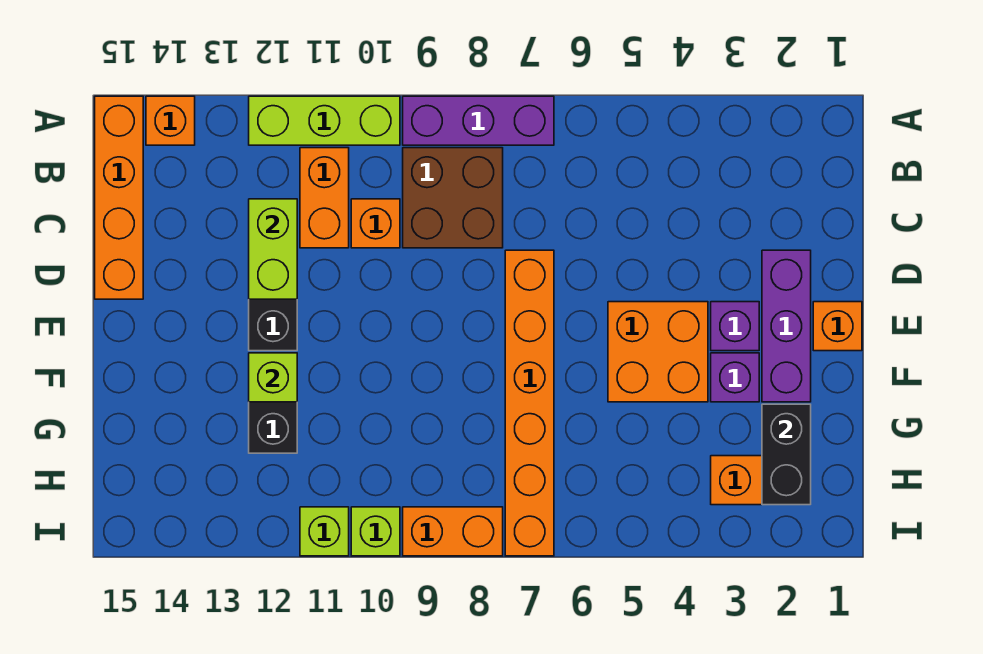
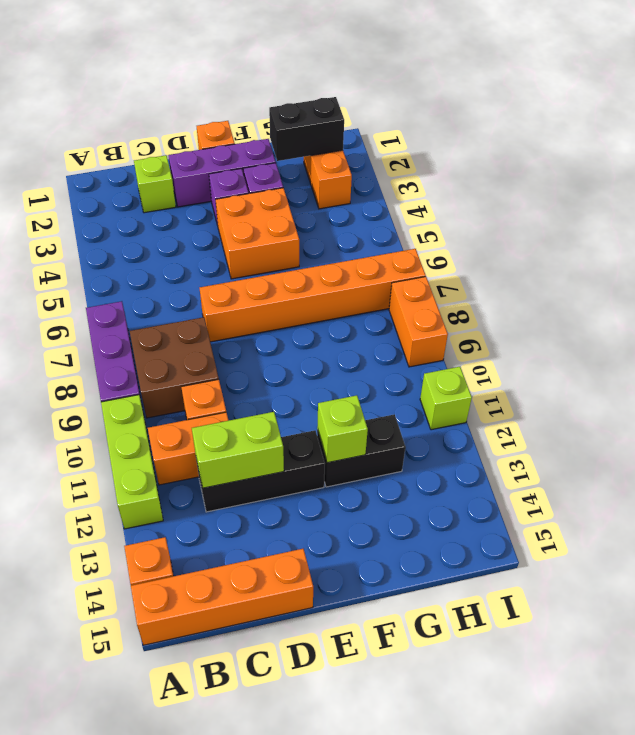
lime brick I10 level 1 -> lime brick C2 level 1

